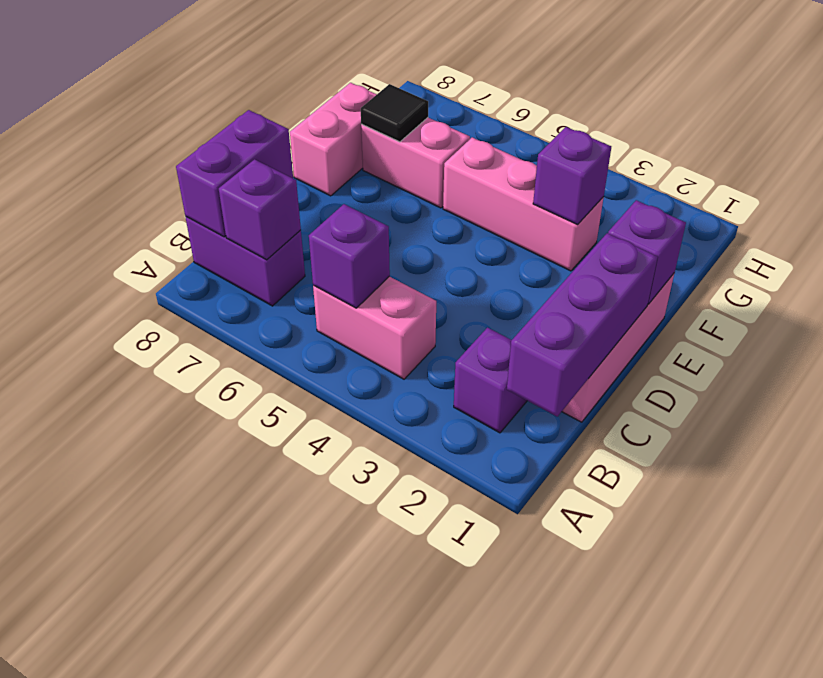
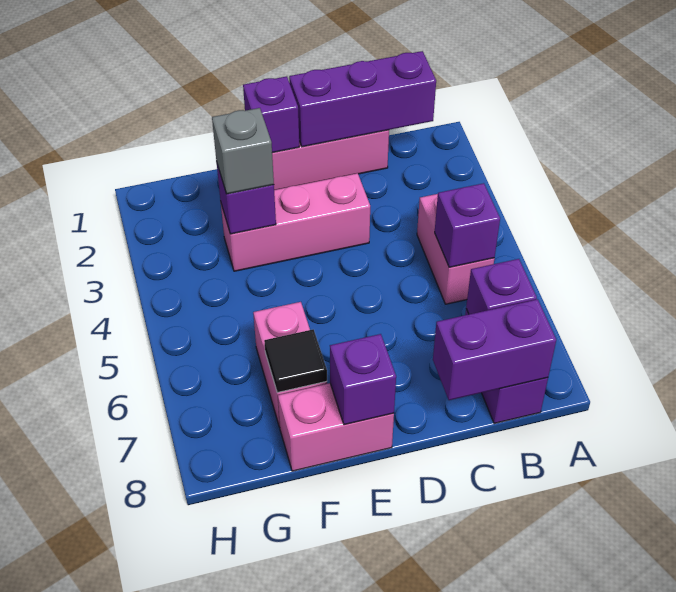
purple brick B2 level 1 -> purple brick E8 level 2
pink brick F3:F5 level 1 -> pink brick D3:F3 level 1
none -> grey brick F3 level 3

